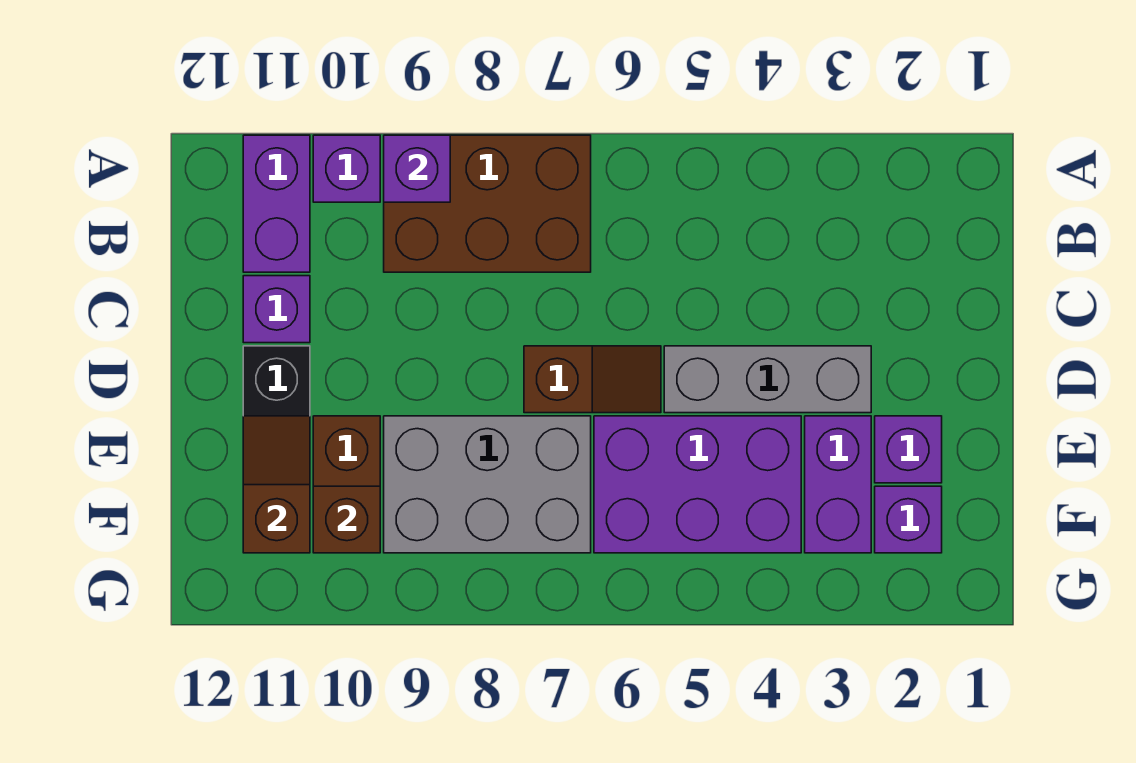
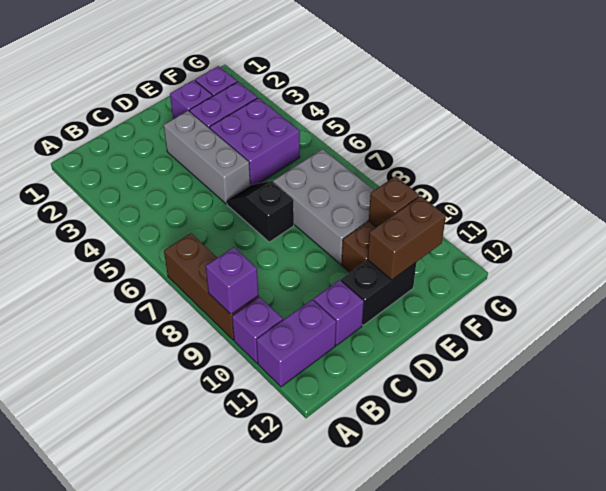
brown brick A7:B9 level 1 -> brown brick A7:A9 level 1
brown slope D6:D7 level 1 top 7 -> black slope D6:D7 level 1 top 7
purple brick E4:F6 level 1 -> purple brick E4:F5 level 1
brown slope E11:F11 level 2 top F -> brown brick E11:F11 level 2

